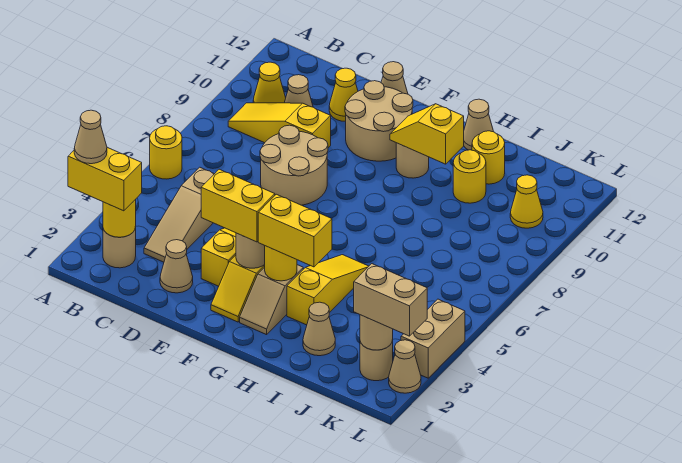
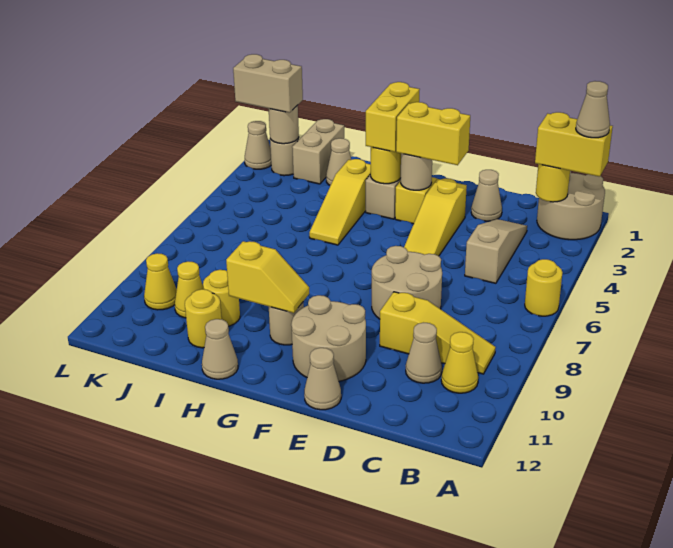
tan round brick B2 level 1 -> tan round brick A1:B2 level 1
yellow cone D11 level 1 -> yellow cone J10 level 1
yellow brick G3:H3 level 3 -> yellow brick G2:G3 level 3
tan brick L3:L4 level 1 -> tan brick J1:J2 level 1

